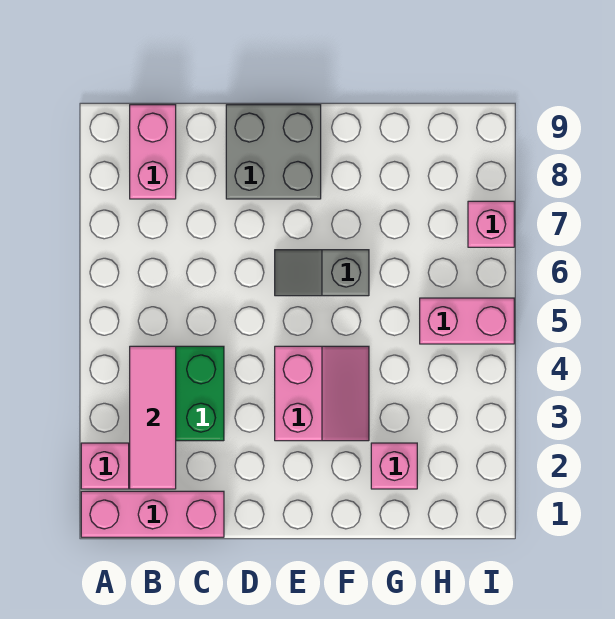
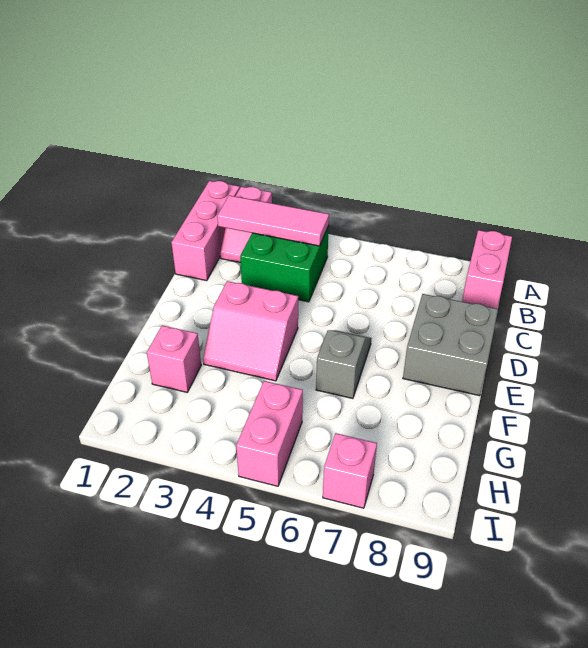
pink brick B8:B9 level 1 -> pink brick A9:B9 level 1

